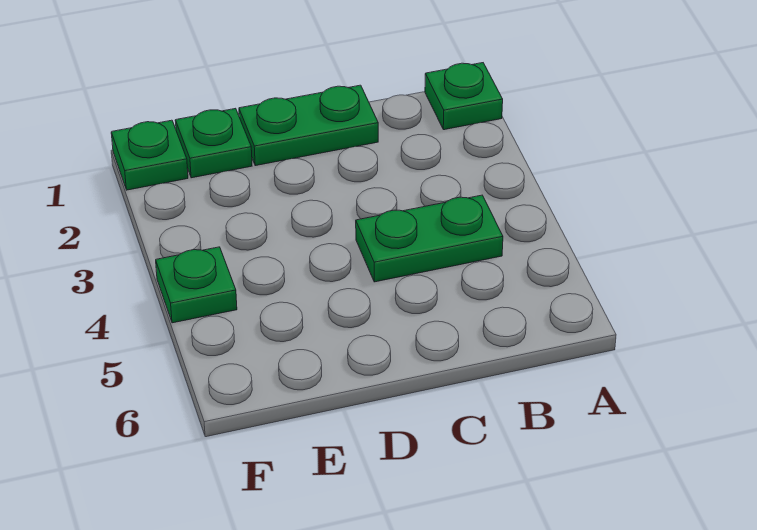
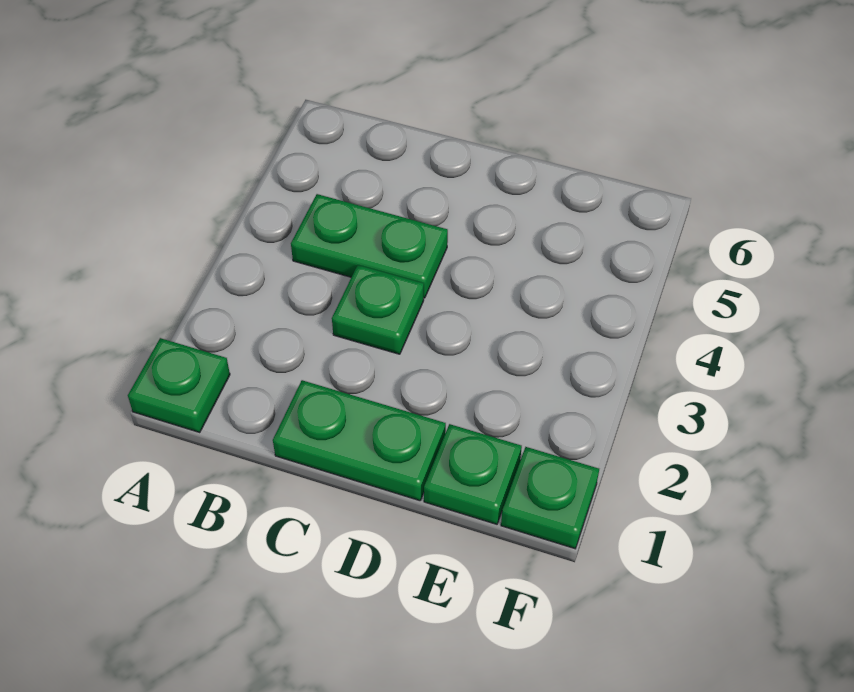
green plate F4 level 1 -> green plate C3 level 1

